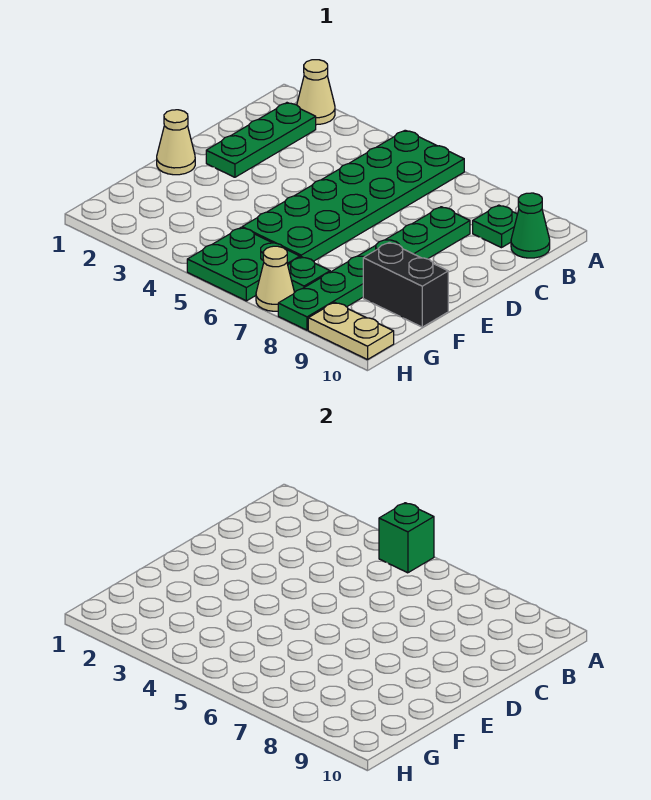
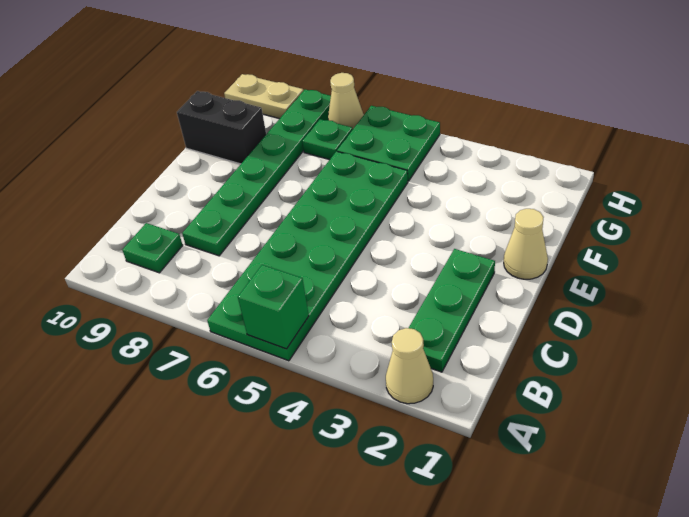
green cone B10 level 1 -> none

